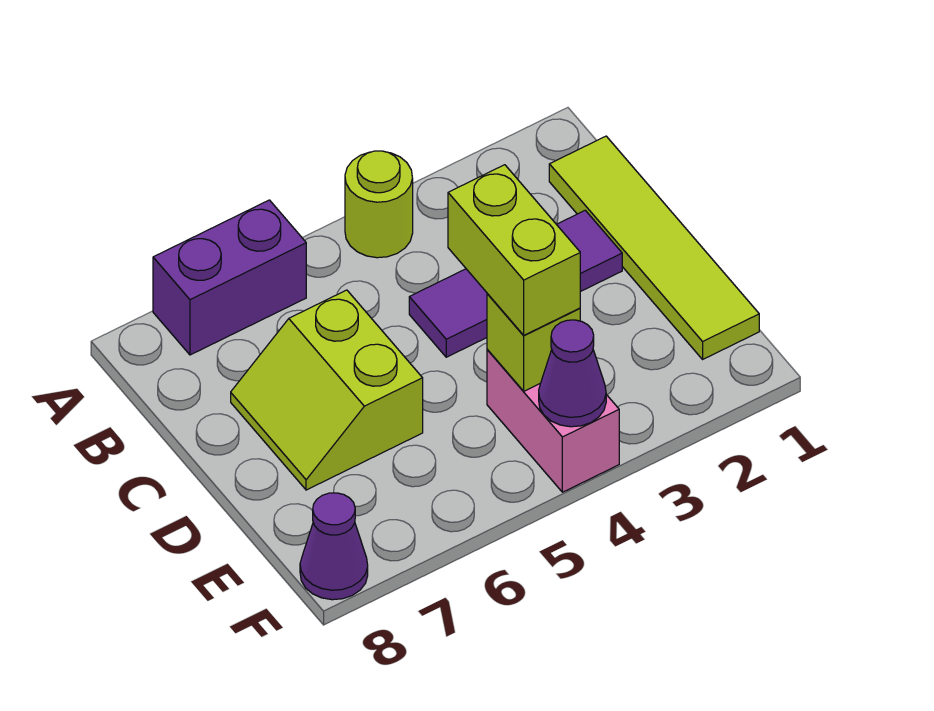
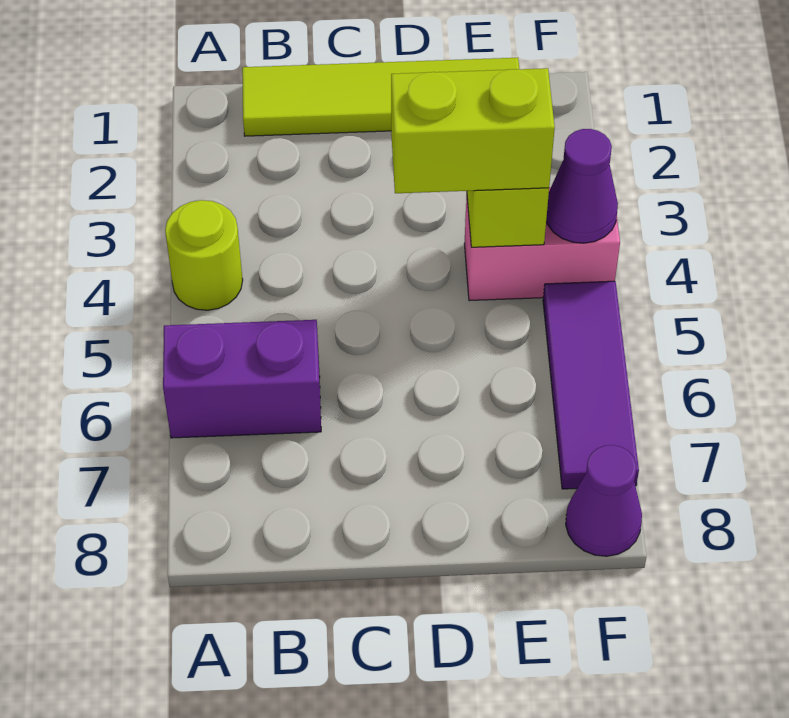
purple brick A6:A7 level 1 -> purple brick A6:B6 level 1
purple tile C2:C4 level 1 -> purple tile F5:F7 level 1
lime slope C6:D7 level 1 top 6 -> none

